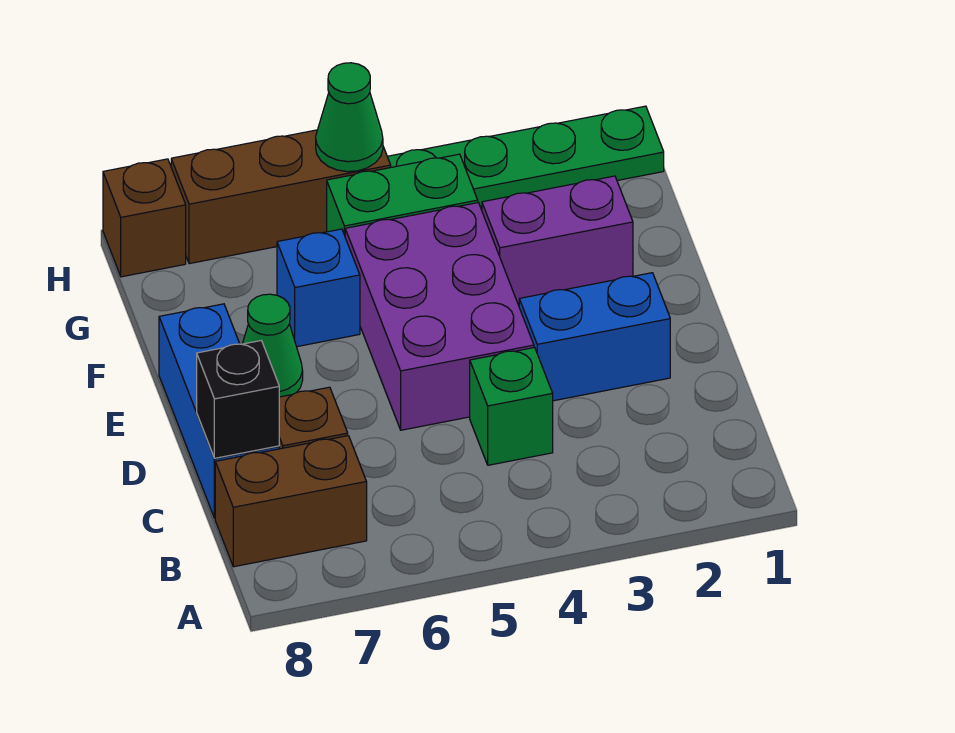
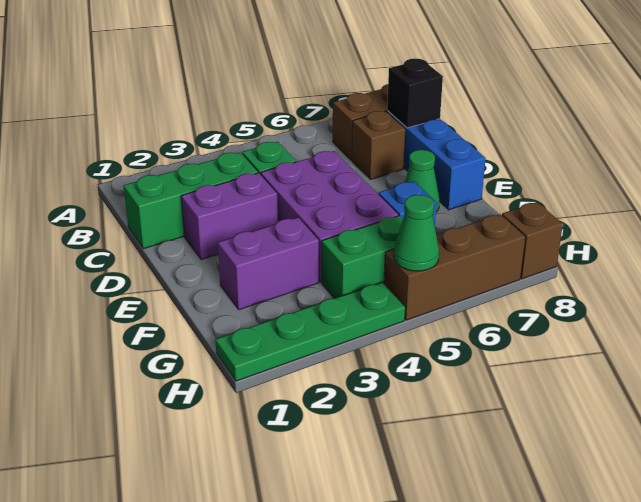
none -> green brick C1:C3 level 1
blue brick D2:D3 level 1 -> purple brick D2:D3 level 1

